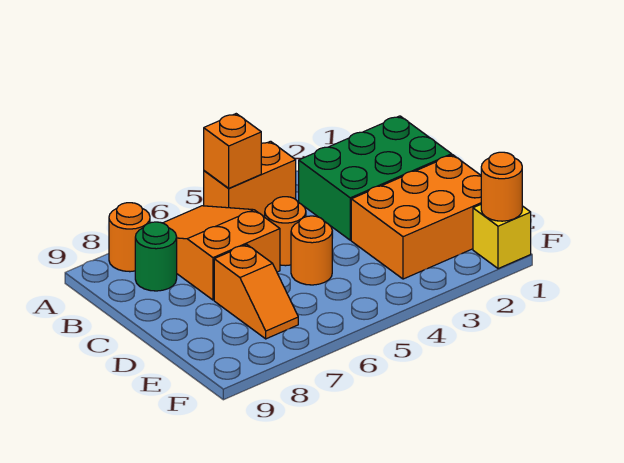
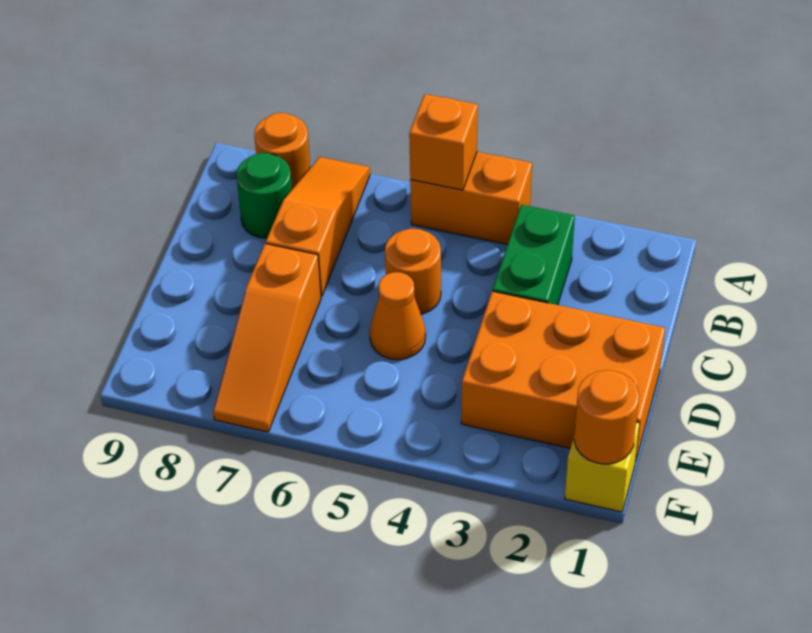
orange slope A6:C7 level 1 top C -> orange slope A7:C7 level 1 top C
green brick B1:C3 level 1 -> green brick B3:C3 level 1
orange round brick D5 level 1 -> orange cone D5 level 1
orange slope D7:E7 level 1 top D -> orange slope D7:F7 level 1 top D

